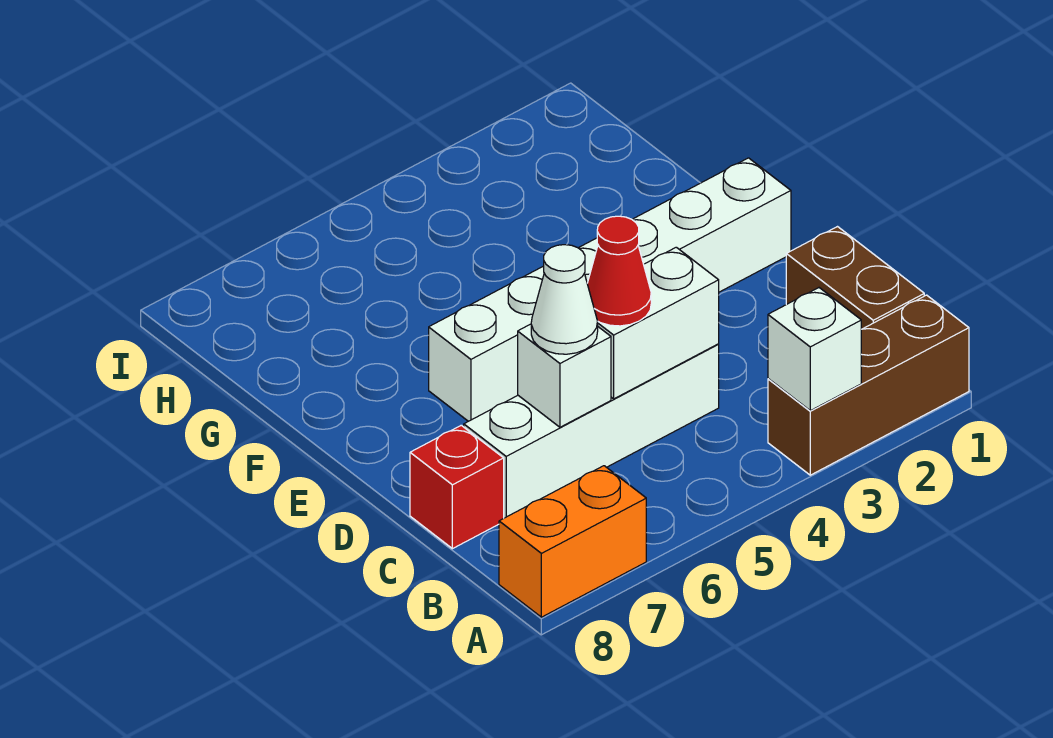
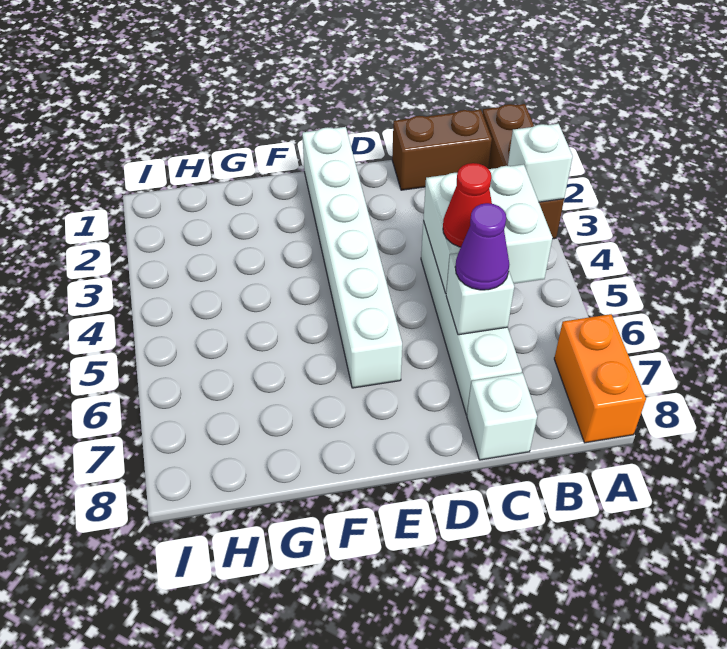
white brick C4:C5 level 2 -> white brick B4:C5 level 2
white cone C6 level 3 -> purple cone C6 level 3
red brick C8 level 1 -> white brick C8 level 1

